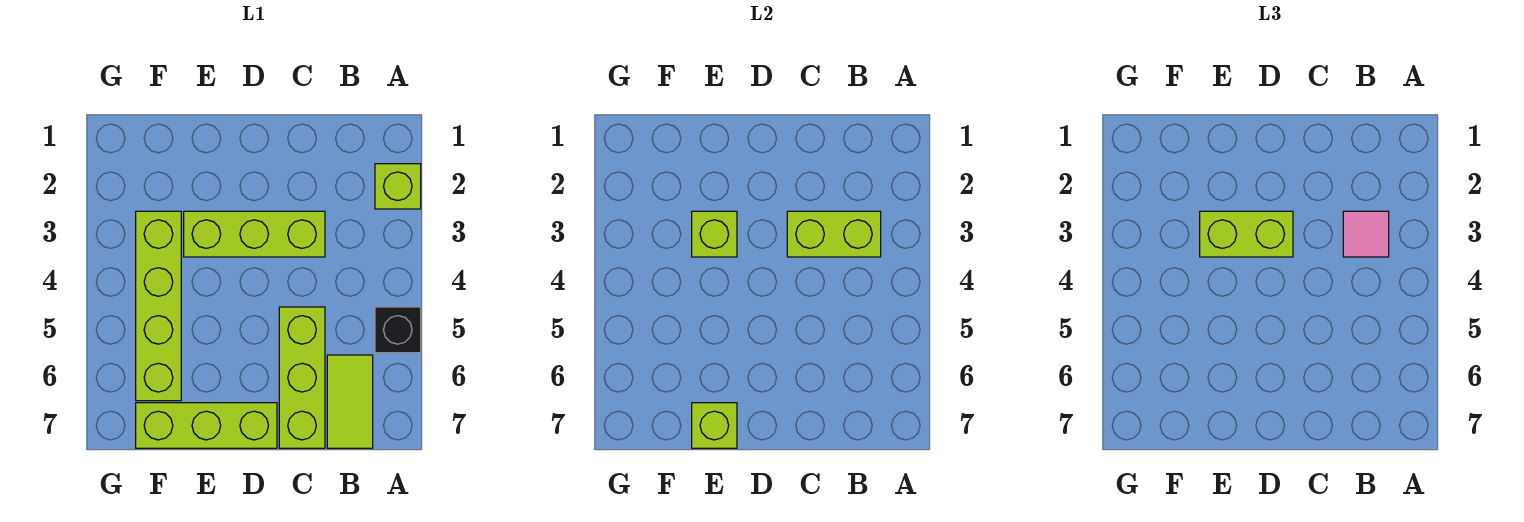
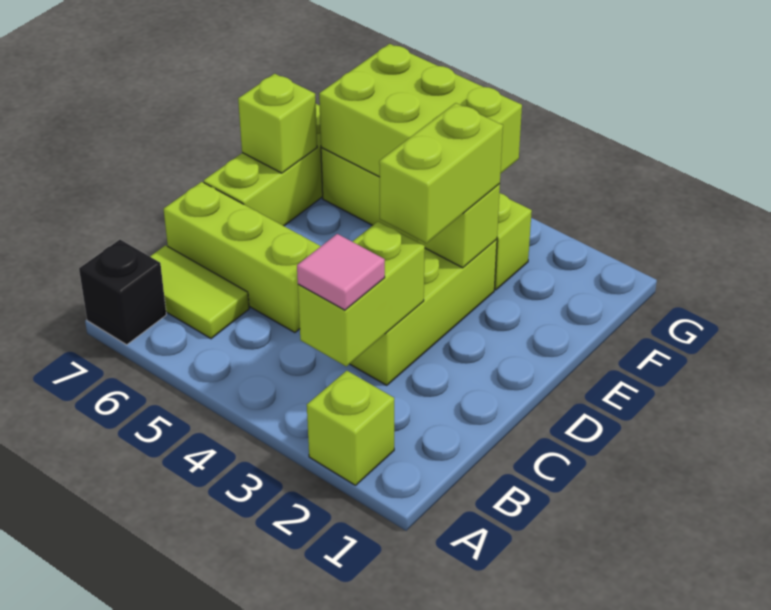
black brick A5 level 1 -> black brick A7 level 1
none -> lime brick F4:G6 level 2

